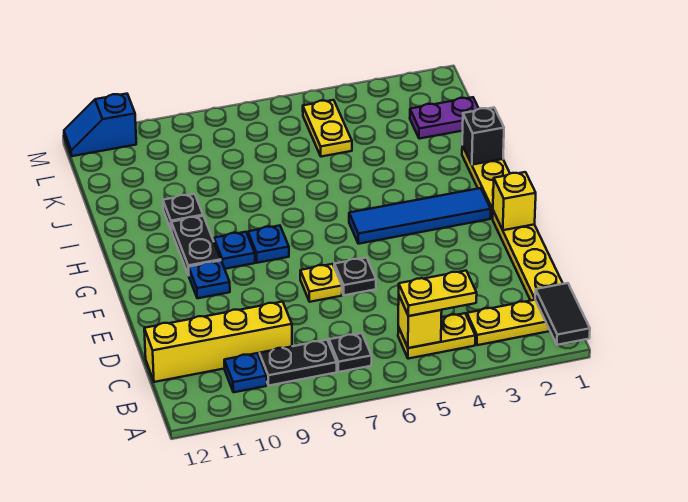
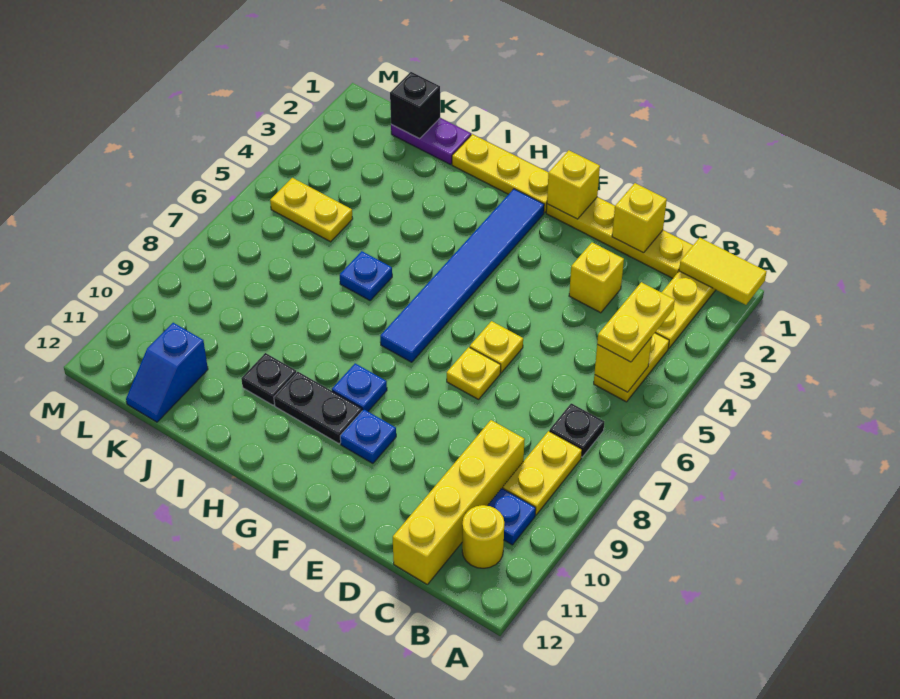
black tile A1:B1 level 2 -> yellow tile A1:B1 level 2
black plate B8:B9 level 1 -> yellow plate B8:B9 level 1
none -> yellow round brick B11 level 1
none -> yellow brick D1 level 2
none -> yellow brick D3 level 1
black plate E6 level 1 -> yellow plate E6 level 1
blue tile G2:G5 level 1 -> blue tile G2:G7 level 1
blue plate G8 level 1 -> blue plate I6 level 1
black brick I1 level 2 -> black brick K1 level 2
purple plate K1:K2 level 1 -> purple plate J1:K1 level 1
blue slope M11:M12 level 1 top 11 -> blue slope K11:K12 level 1 top 11

